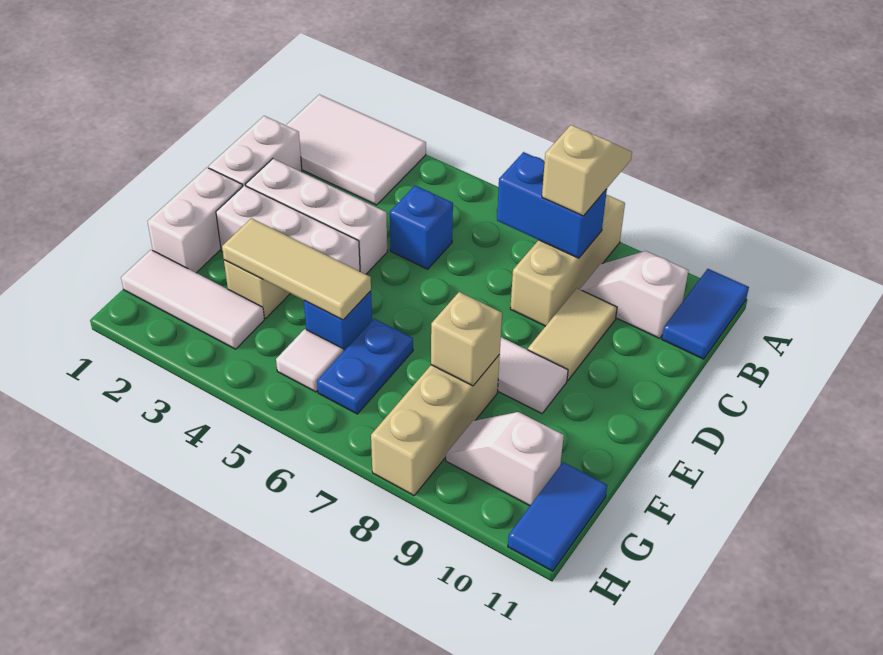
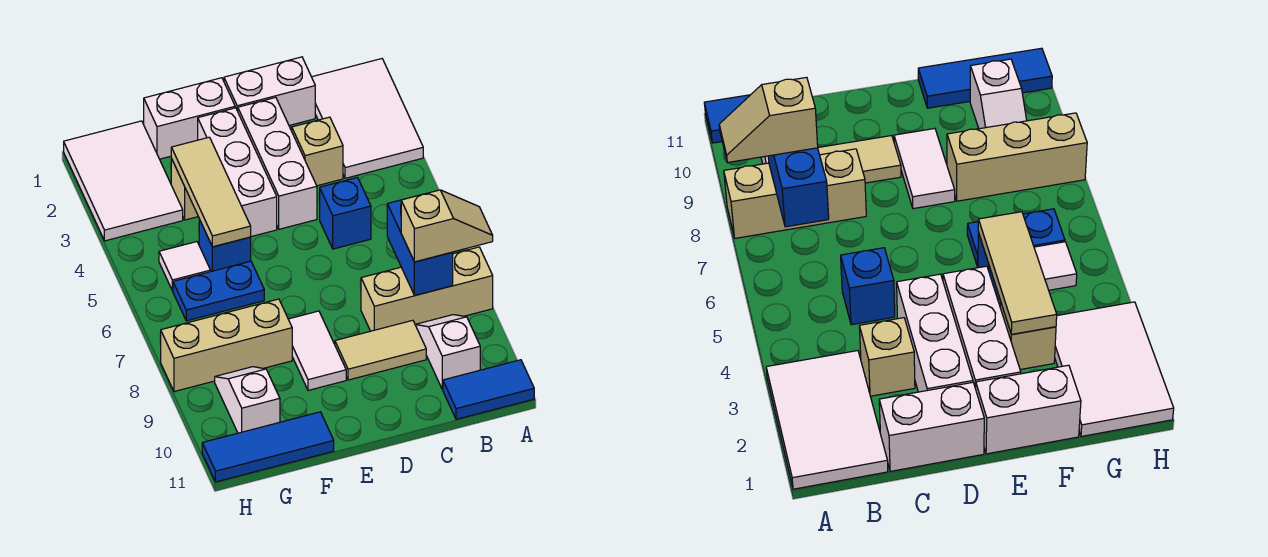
tan brick F8 level 2 -> tan brick C3 level 1
white tile G1:G3 level 1 -> white tile G1:H3 level 1
blue tile G11:H11 level 1 -> blue tile F11:H11 level 1

